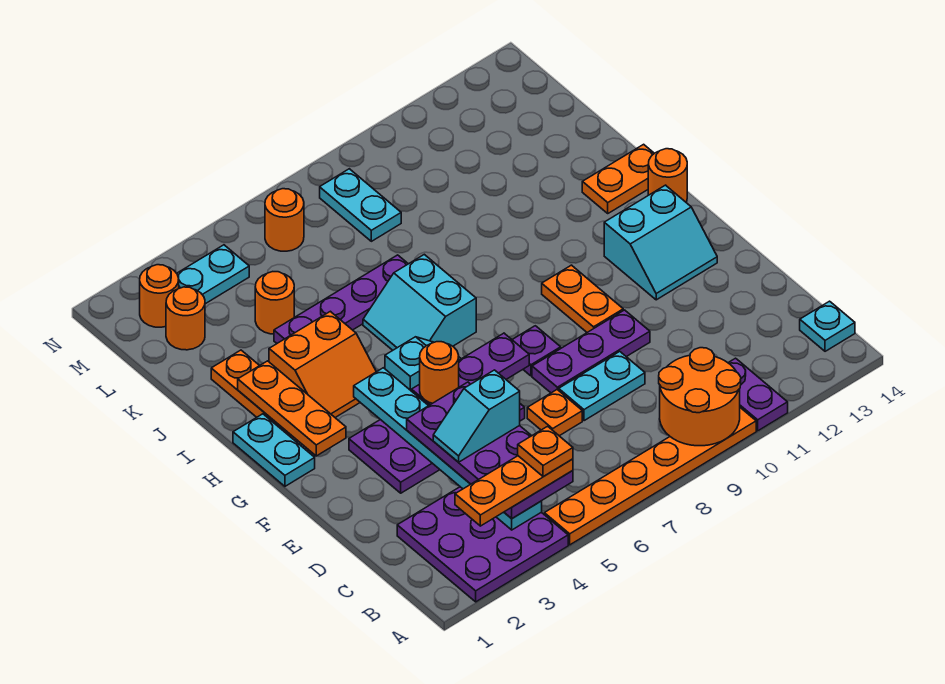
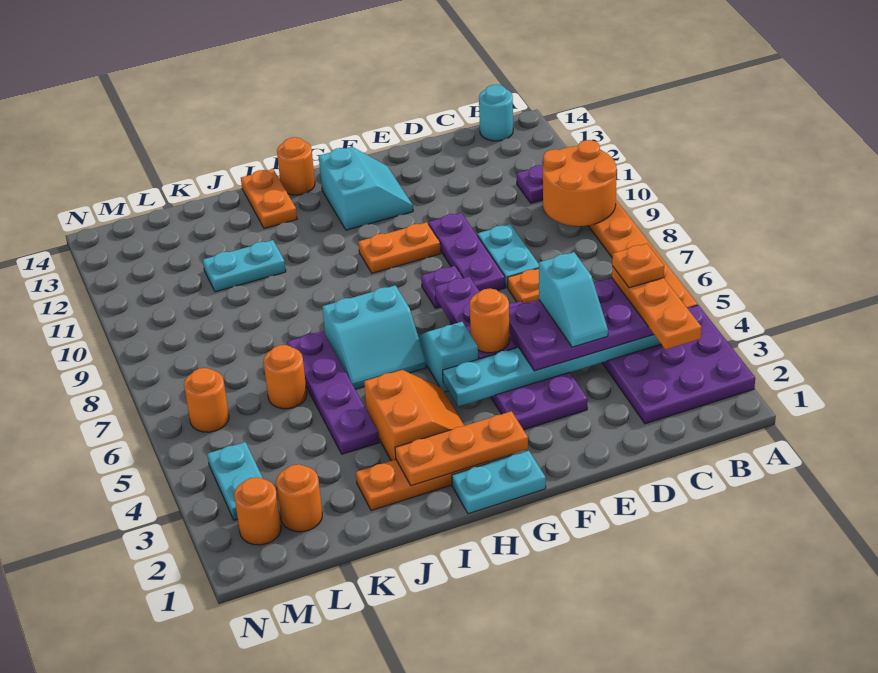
cyan plate B14 level 1 -> cyan round brick B14 level 1
orange round brick K4 level 1 -> orange round brick K6 level 1
cyan plate L8:M8 level 1 -> cyan plate J11:K11 level 1

